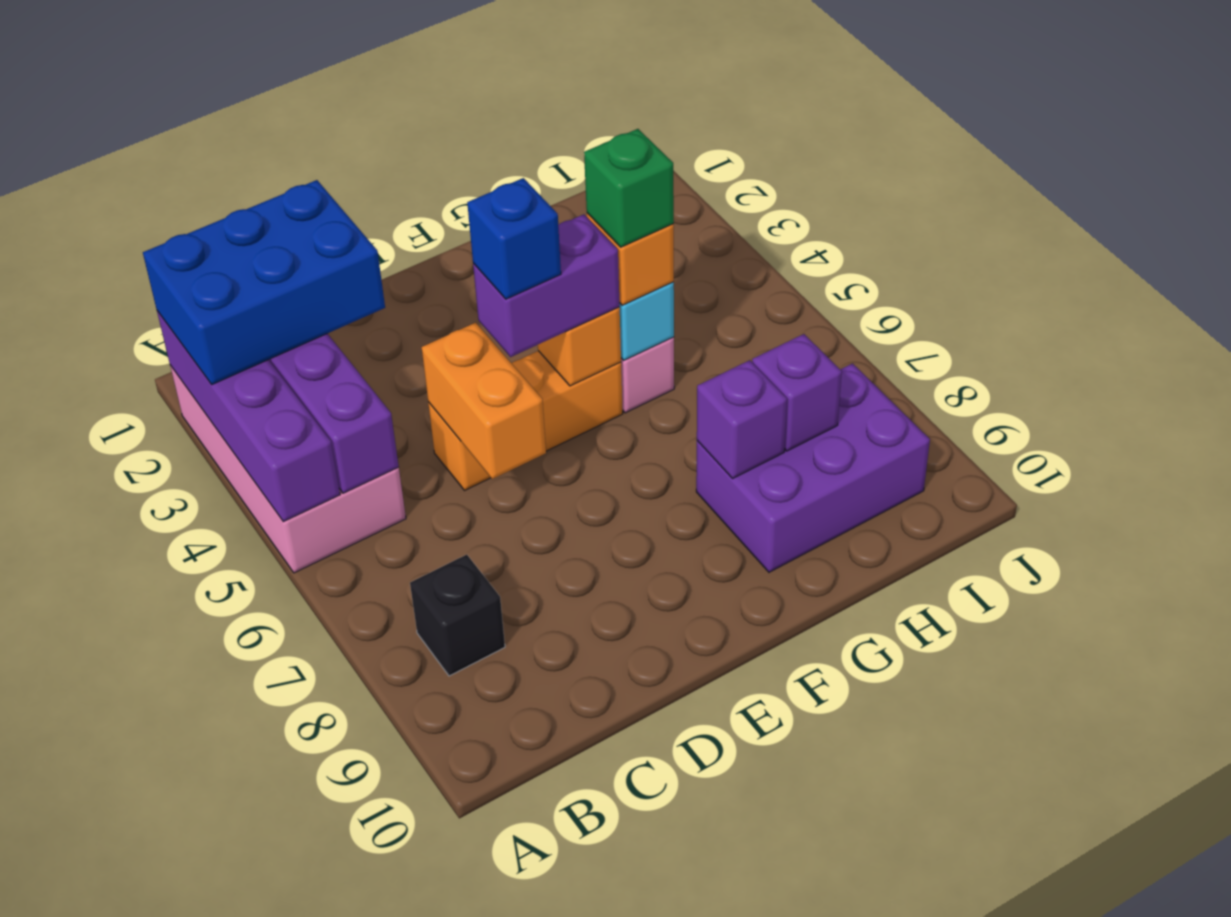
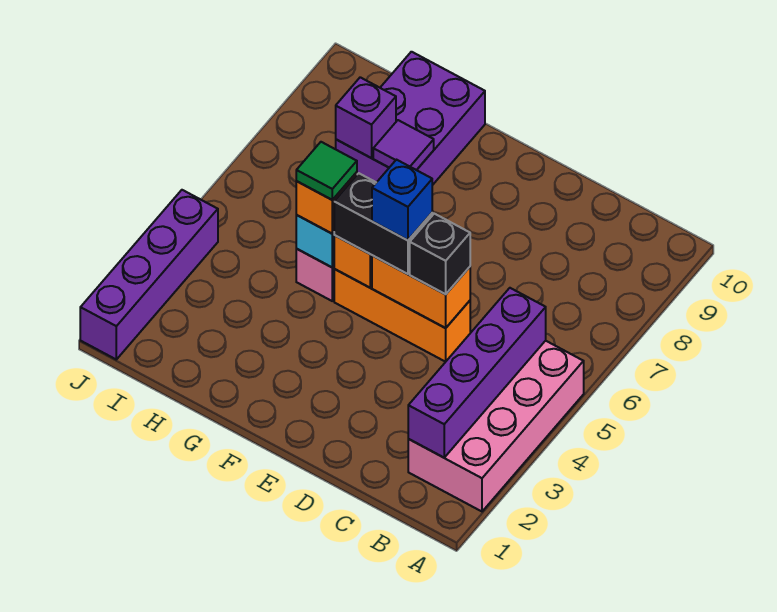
purple brick A2:A5 level 2 -> purple brick J1:J4 level 1
blue brick A2:C3 level 3 -> none
black brick B8 level 1 -> black brick D5 level 3
orange brick D5:D6 level 2 -> orange brick D5:E5 level 2
purple brick E5:F5 level 3 -> black brick E5:F5 level 3
green brick G5 level 4 -> green tile G5 level 4
purple brick G8:I9 level 1 -> purple brick G8:H10 level 1
purple brick G8 level 2 -> purple tile G8 level 2

